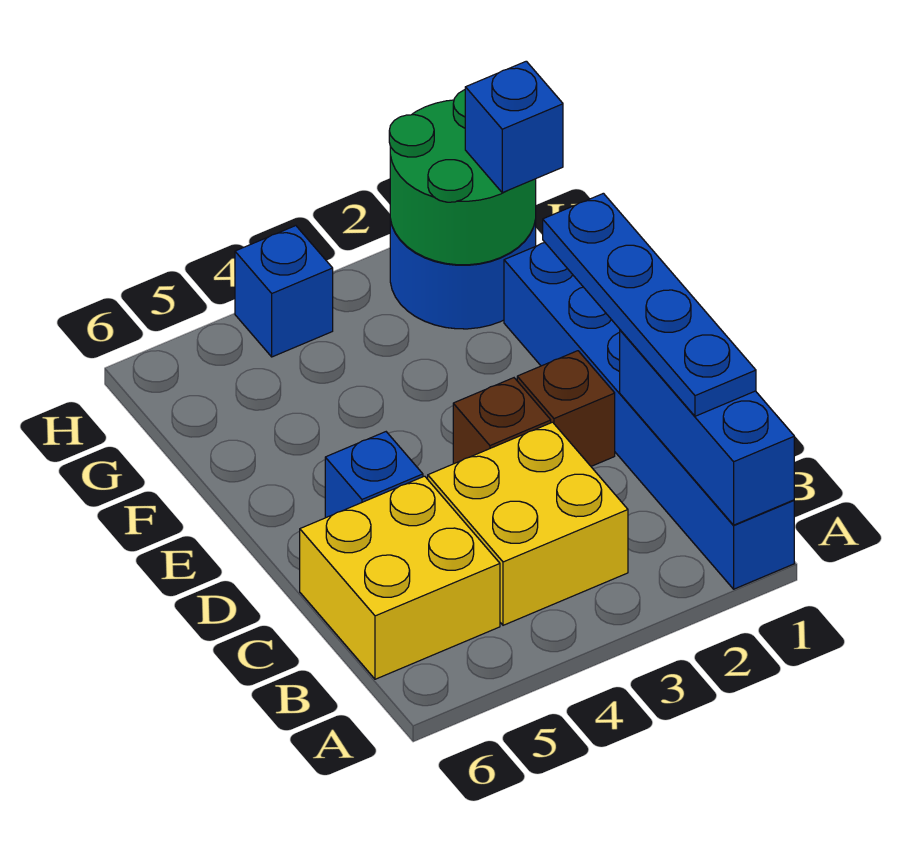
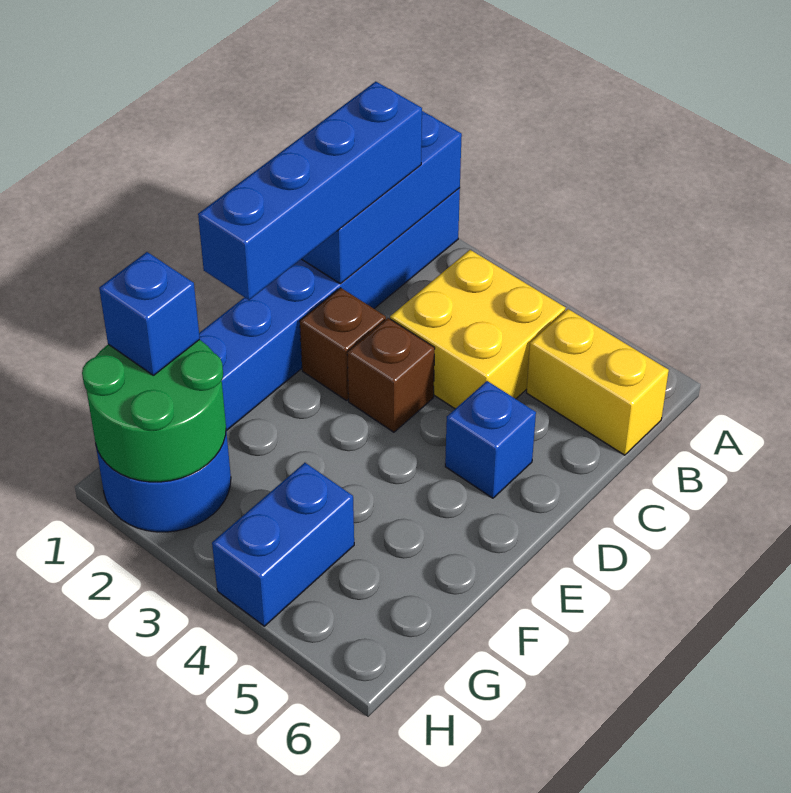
blue plate B1:E1 level 3 -> blue brick B1:E1 level 3
yellow brick B5:C6 level 1 -> yellow brick B5:B6 level 1
blue brick H4 level 1 -> blue brick G4:H4 level 1

